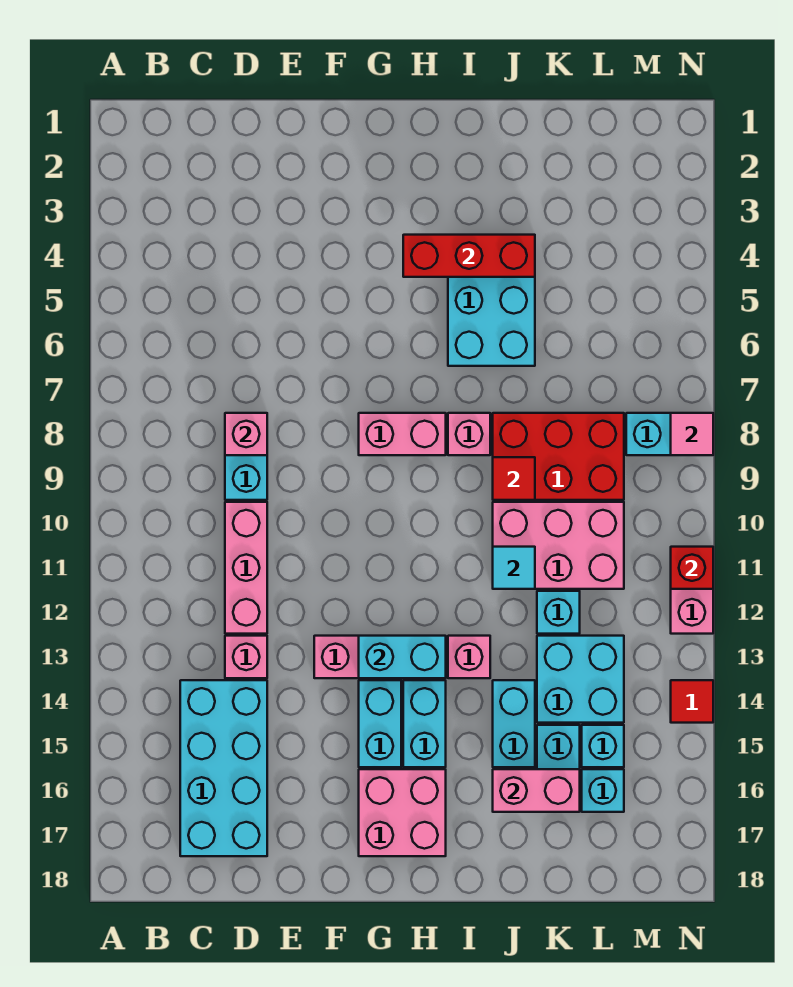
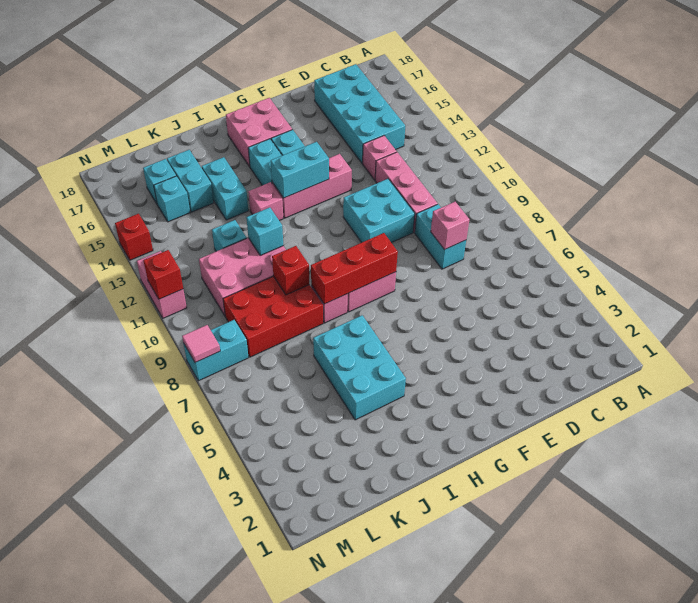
red brick H4:J4 level 2 -> red brick G8:I8 level 2
red tile J9 level 2 -> red brick J9 level 2
cyan tile J11 level 2 -> cyan brick J11 level 2
pink brick J16:K16 level 2 -> none
cyan brick K13:L14 level 1 -> cyan brick E10:F11 level 1
red tile N14 level 1 -> red brick N14 level 1

